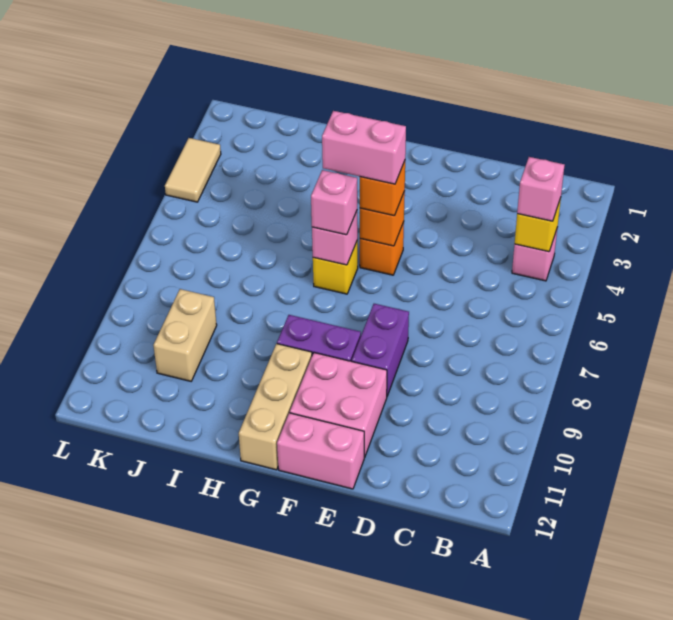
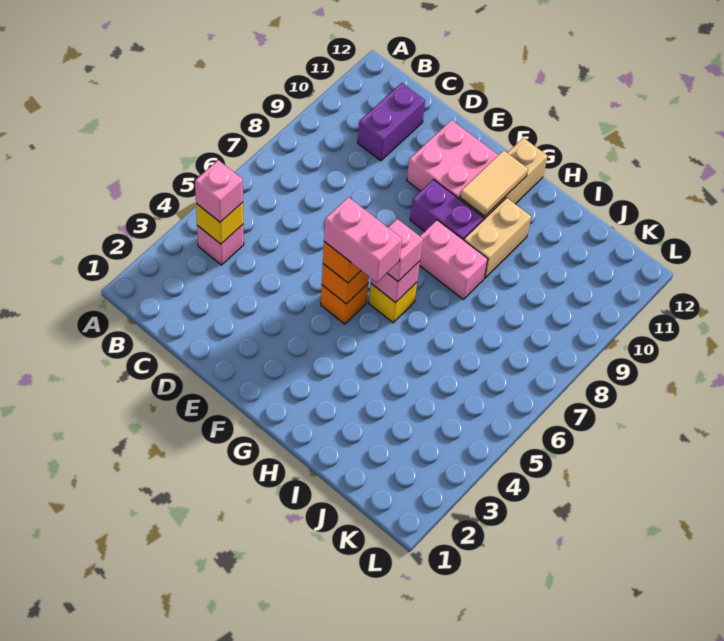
purple brick E8:E9 level 1 -> purple brick C10:C11 level 1
pink brick E12:F12 level 1 -> pink brick G8:H8 level 1
tan brick J9:J10 level 1 -> tan brick H9:H10 level 1
tan tile L3:L4 level 1 -> tan tile G10:G11 level 2

